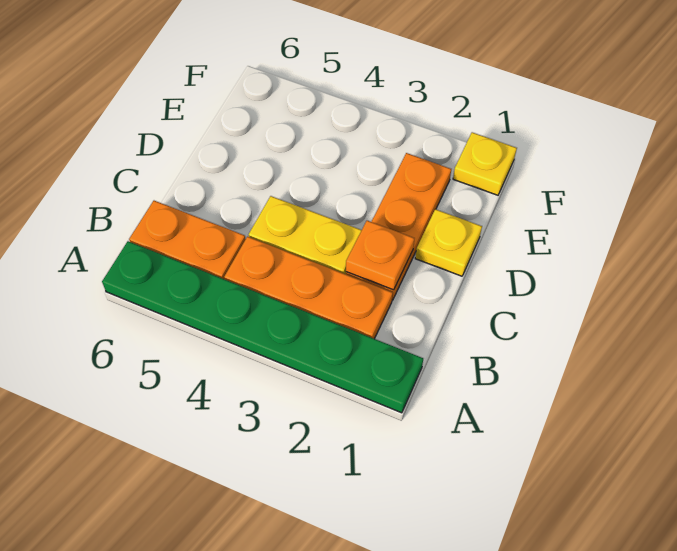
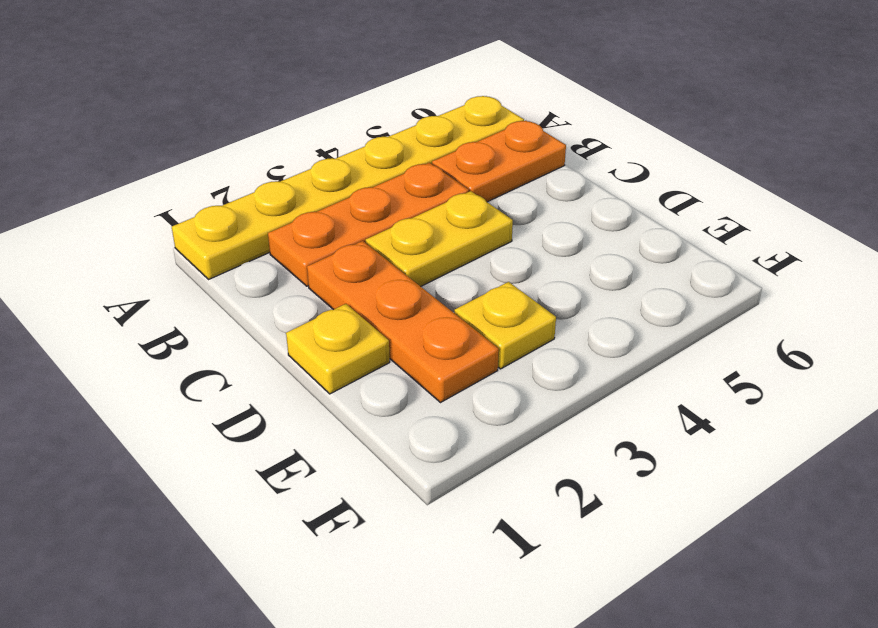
green plate A1:A6 level 1 -> yellow plate A1:A6 level 1
orange plate C2 level 2 -> none
yellow plate F1 level 1 -> yellow plate E3 level 1

